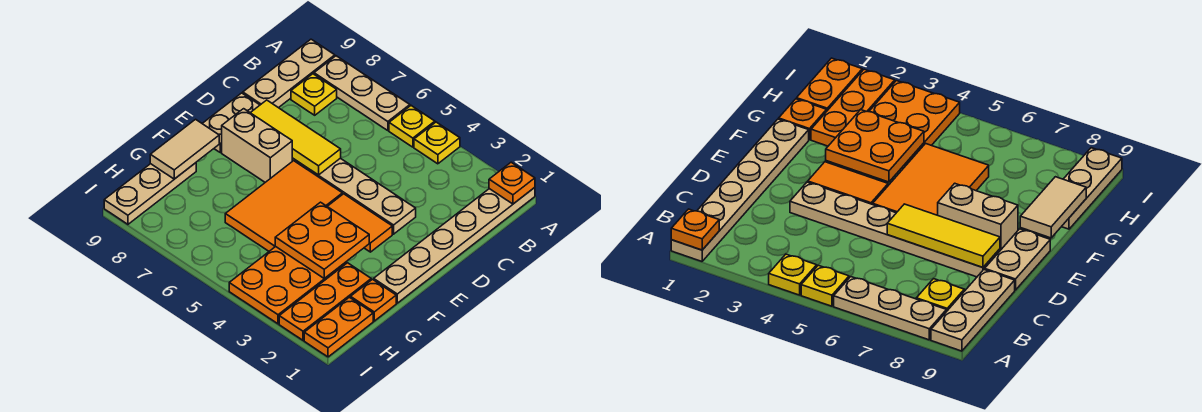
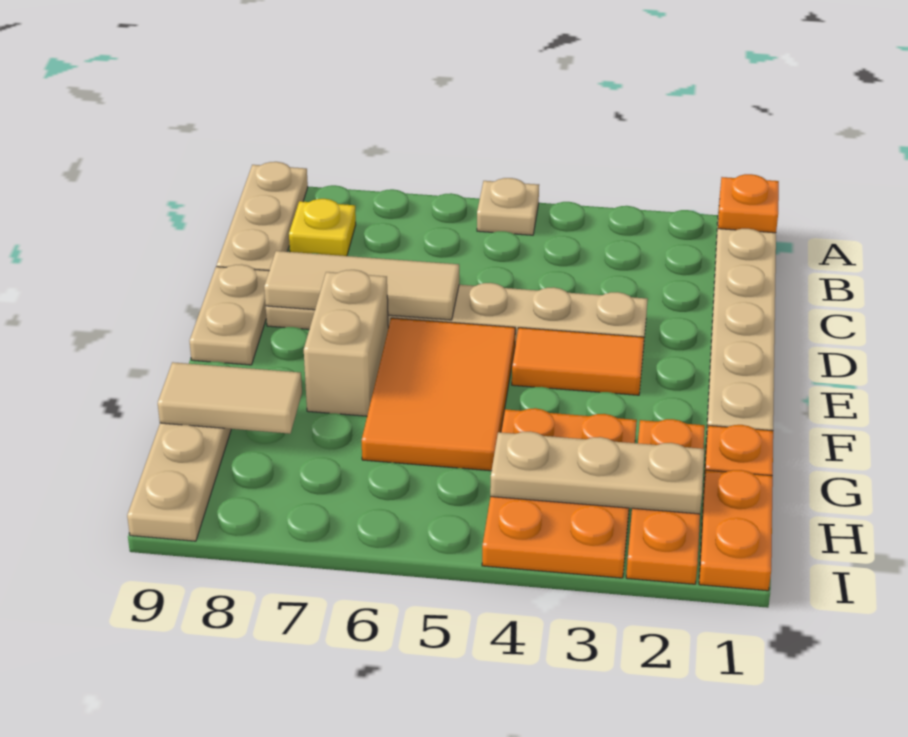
yellow plate A4 level 1 -> none
yellow plate A5 level 1 -> tan plate A5 level 1
tan plate A6:A8 level 1 -> tan plate H2:H4 level 2
yellow tile D6:D8 level 2 -> tan tile D6:D8 level 2
tan brick E7:E8 level 1 -> tan brick E7:F7 level 1
orange plate F3:G4 level 2 -> none
tan tile F9:G9 level 2 -> tan tile G8:G9 level 2

